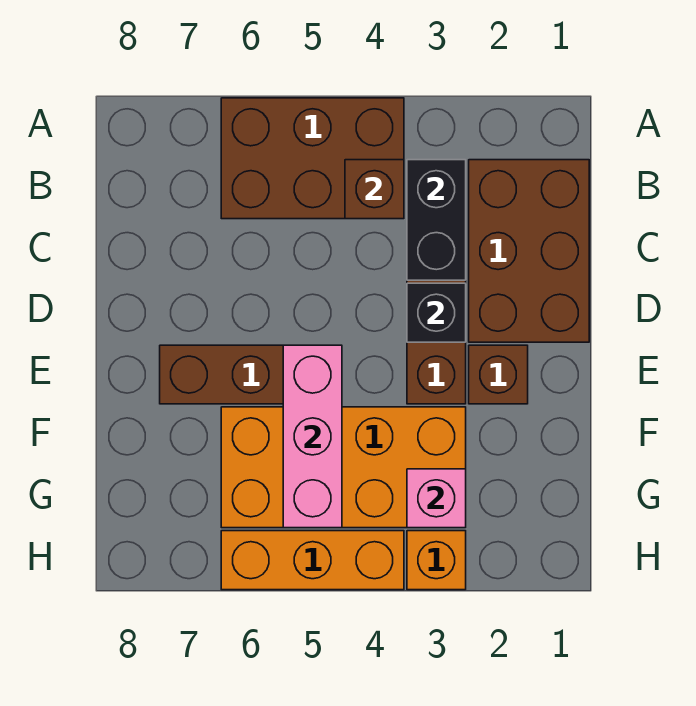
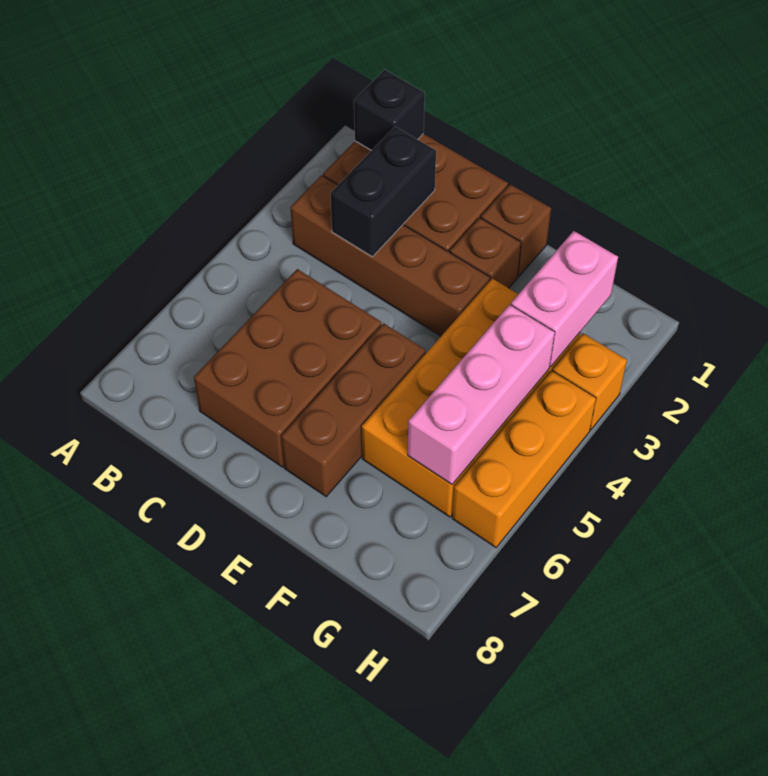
brown brick A4:B6 level 1 -> brown brick C5:D7 level 1
black brick B3:C3 level 2 -> black brick C2:C3 level 2
brown brick B4 level 2 -> brown brick E1 level 1
black brick D3 level 2 -> black brick B1 level 2
pink brick E5:G5 level 2 -> pink brick G4:G6 level 2
pink brick G3 level 2 -> pink brick G2:G3 level 2

